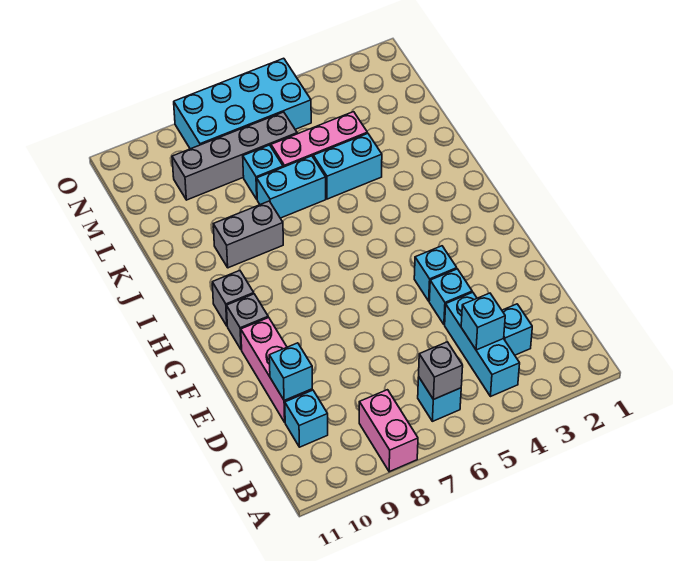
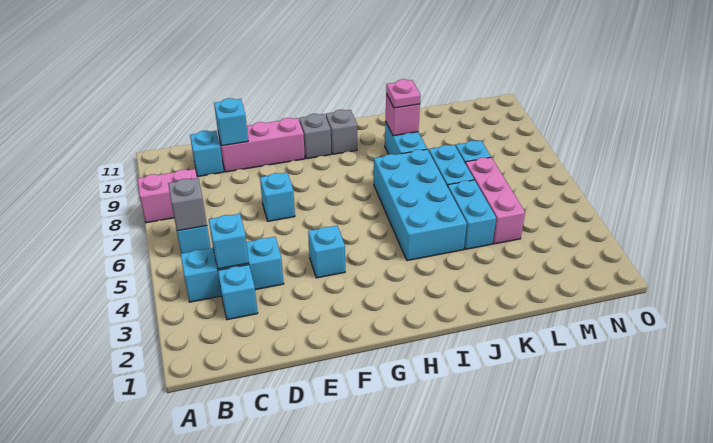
cyan brick E4 level 1 -> cyan brick E7 level 1
grey brick J8:J9 level 1 -> cyan brick J8:J9 level 1
none -> pink brick J9 level 2
none -> pink plate J9 level 3
grey brick M6:M9 level 1 -> none
cyan brick N5:O8 level 1 -> cyan brick I4:J7 level 1

